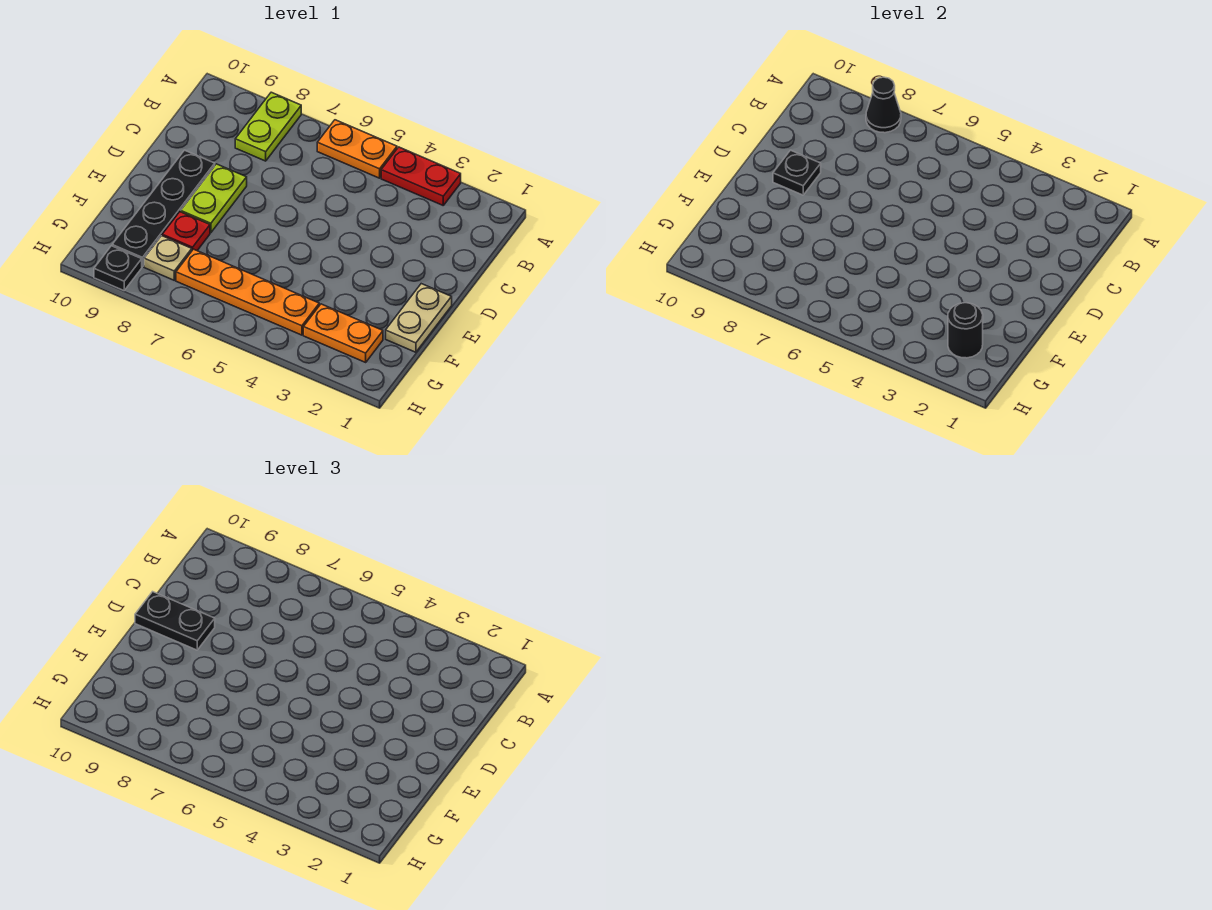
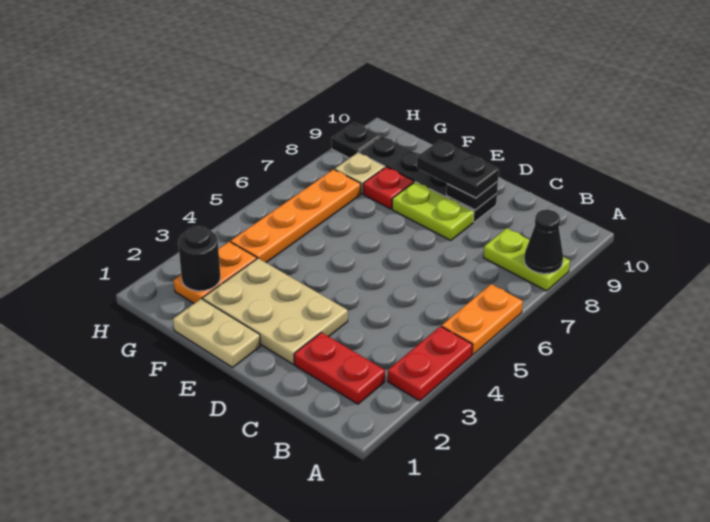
none -> red plate B2:C2 level 1
none -> tan plate D2:F3 level 1
black plate D9:D10 level 3 -> black plate D9:E9 level 3

